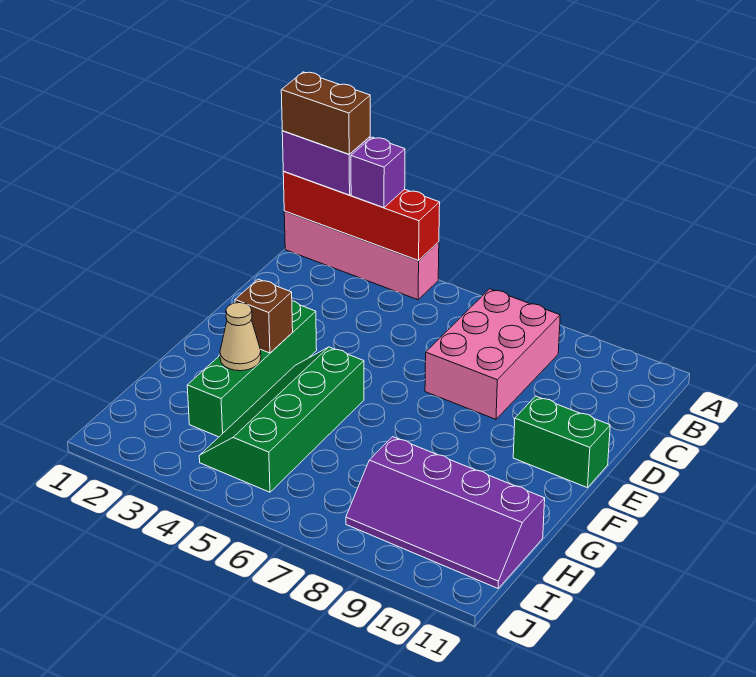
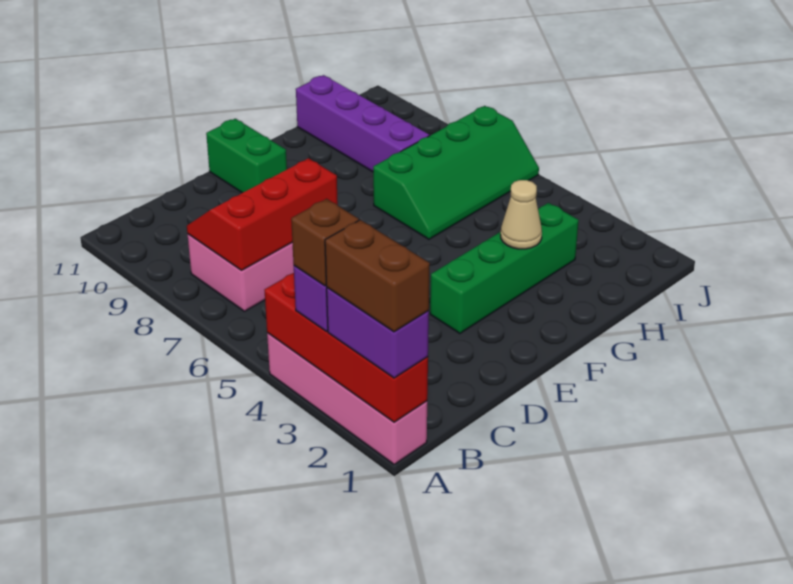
none -> red slope B7:D8 level 2 top 7
brown brick F3 level 2 -> brown brick A3 level 4
green slope F4:I5 level 1 top 5 -> green slope G6:J7 level 1 top 7

